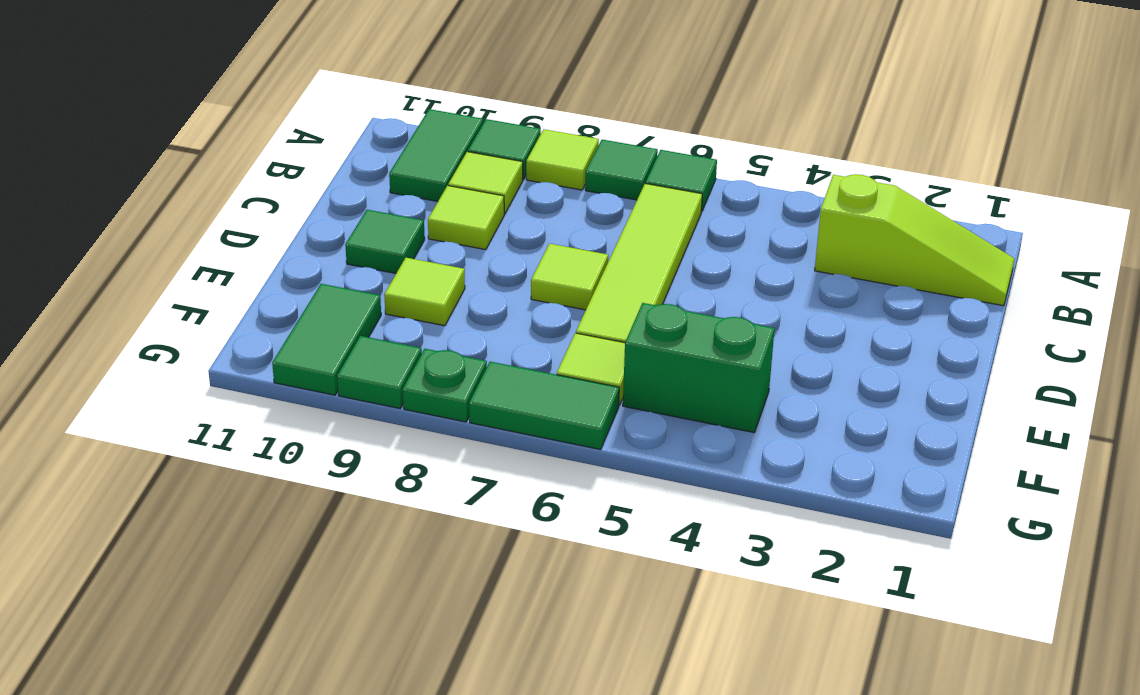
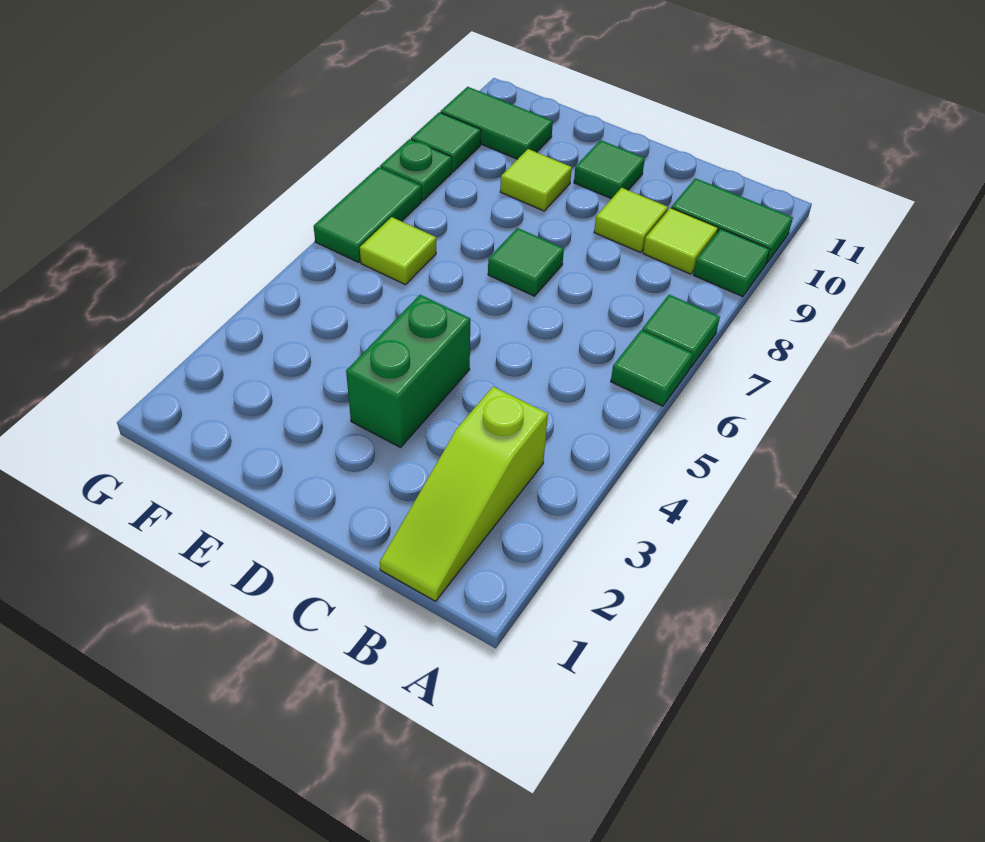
lime tile A8 level 1 -> none
lime tile B6:E6 level 1 -> none
lime tile D7 level 1 -> green tile D7 level 1
green brick F4:F5 level 1 -> green brick D3:D4 level 1

